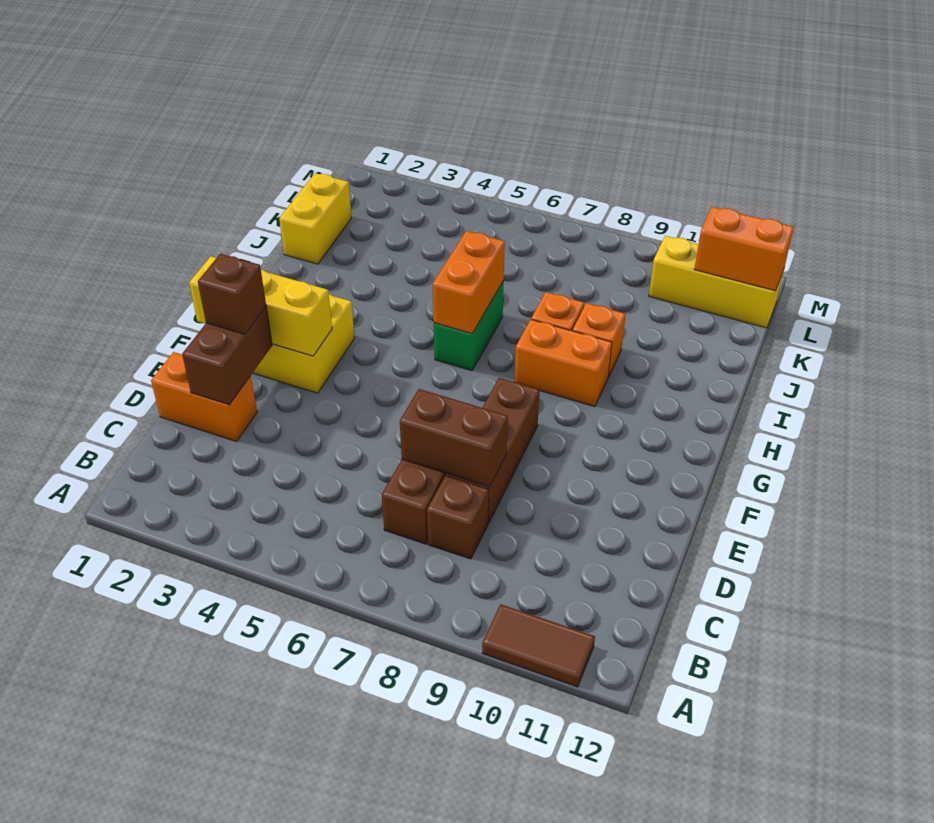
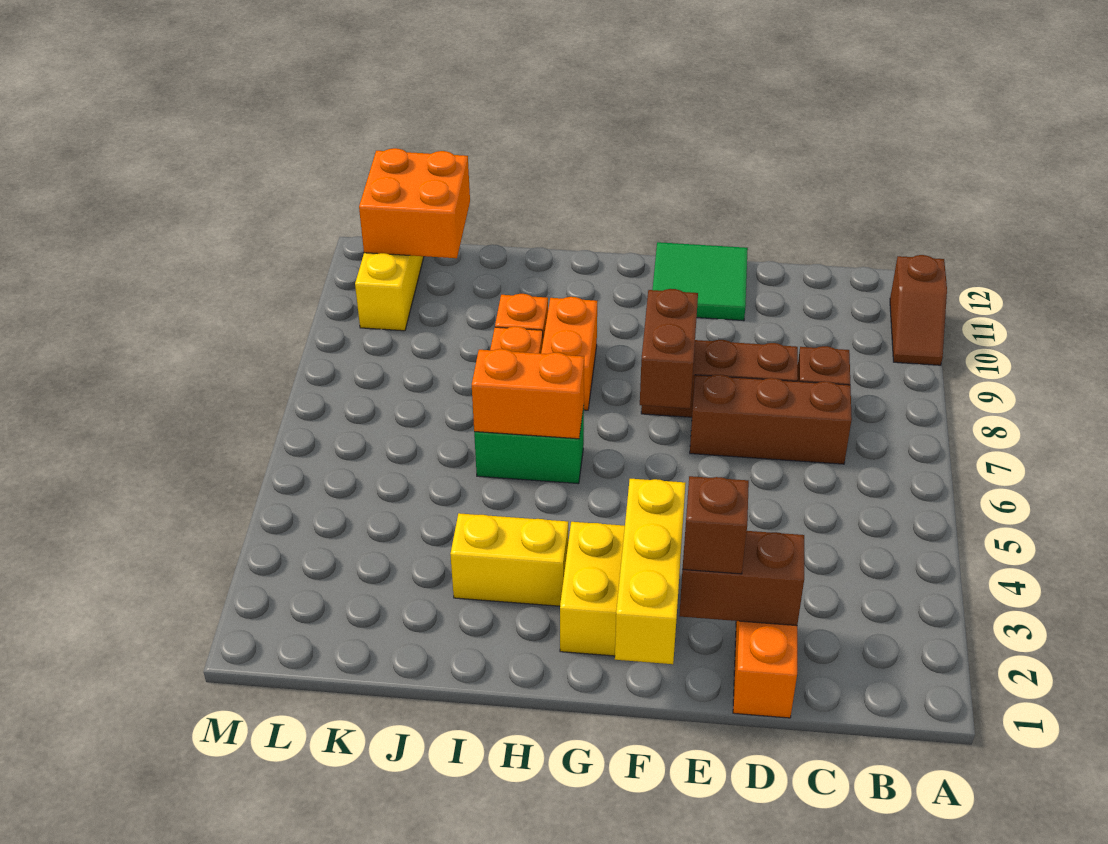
brown tile A10:A11 level 1 -> brown slope A10:A11 level 1 top 11
brown brick D7:D8 level 2 -> brown brick F7:F8 level 2
none -> green tile E11:F12 level 1
yellow brick J1:K1 level 1 -> yellow brick H3:I3 level 1
orange brick L11:L12 level 2 -> orange brick K11:L12 level 2

